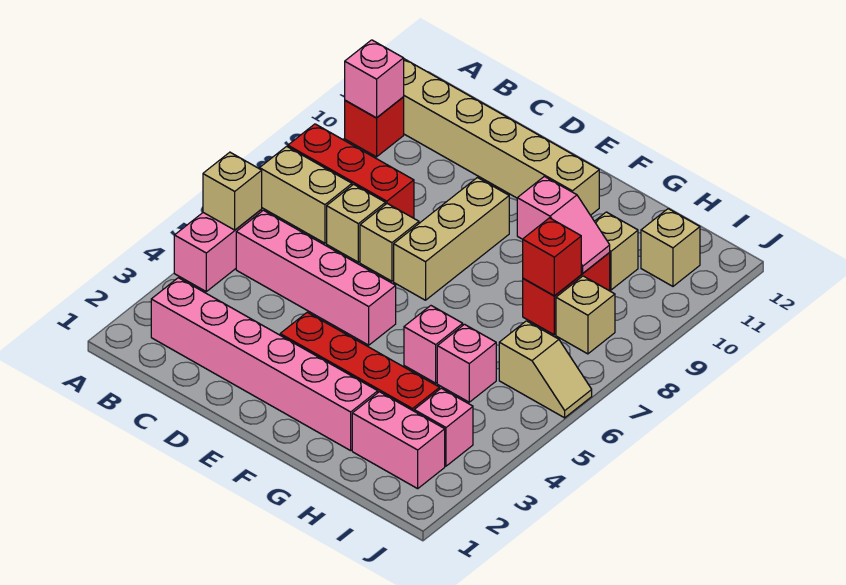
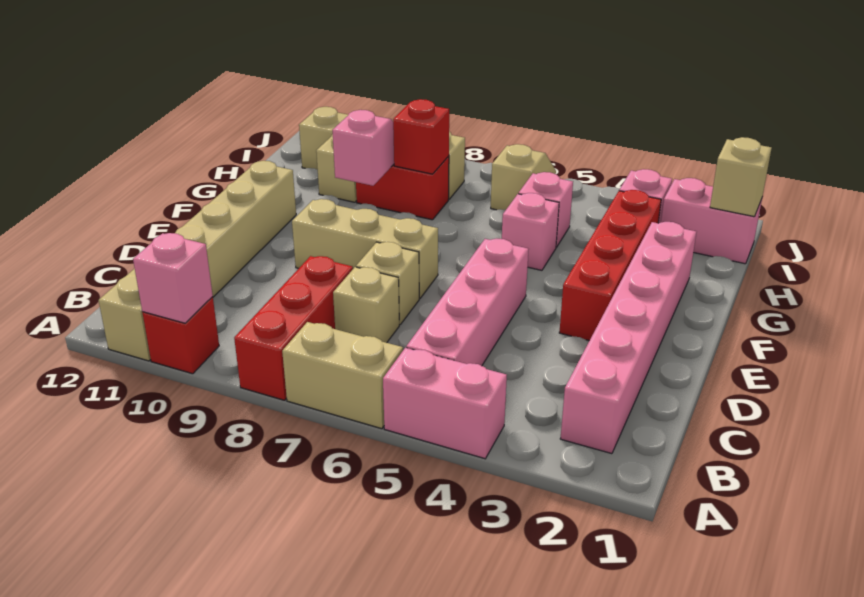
tan brick A5 level 2 -> tan brick I1 level 2
tan brick A7:B7 level 1 -> tan brick A6:A7 level 1
pink brick H2:I2 level 1 -> pink brick I1:I2 level 1

